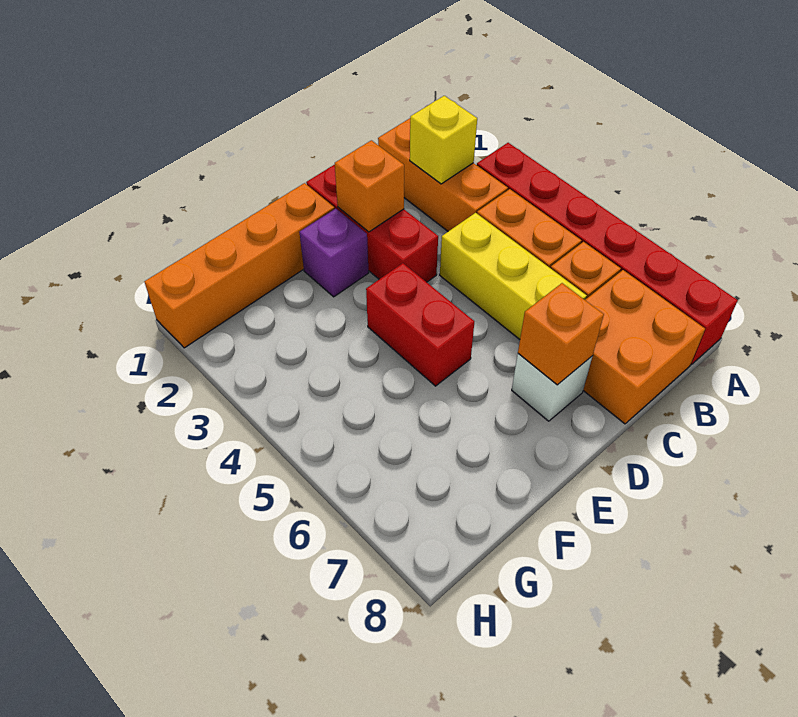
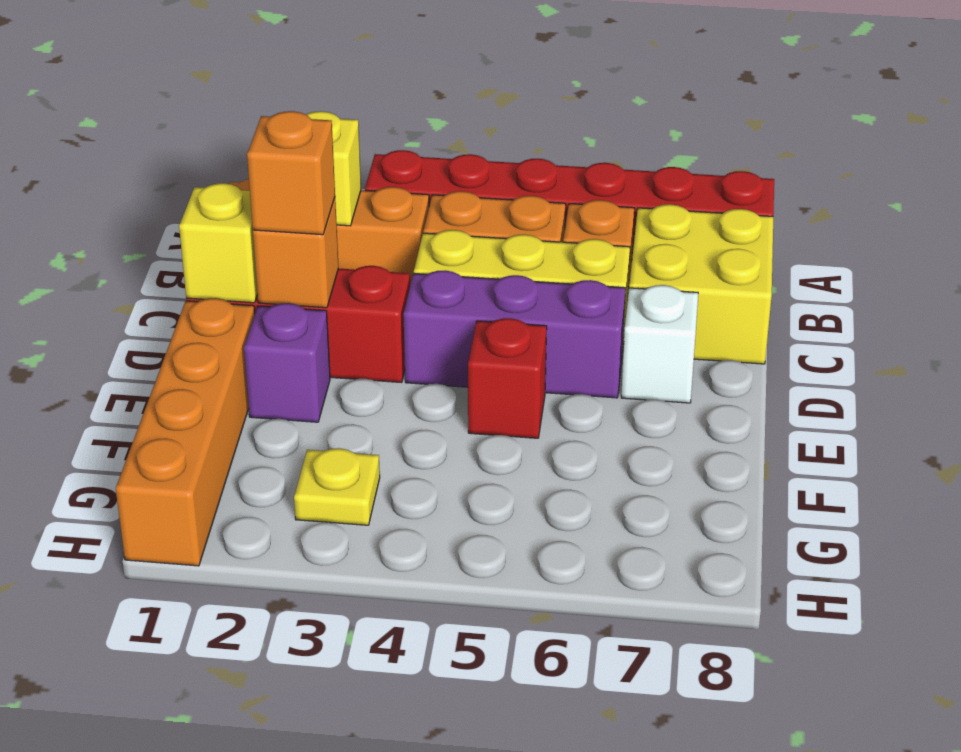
orange brick B7:C8 level 1 -> yellow brick B7:C8 level 1
none -> yellow brick D1 level 2
none -> purple brick D4:D6 level 1
orange brick D7 level 2 -> orange brick D2 level 3
red brick E4:E5 level 1 -> red brick E5 level 1
none -> yellow plate G3 level 1

